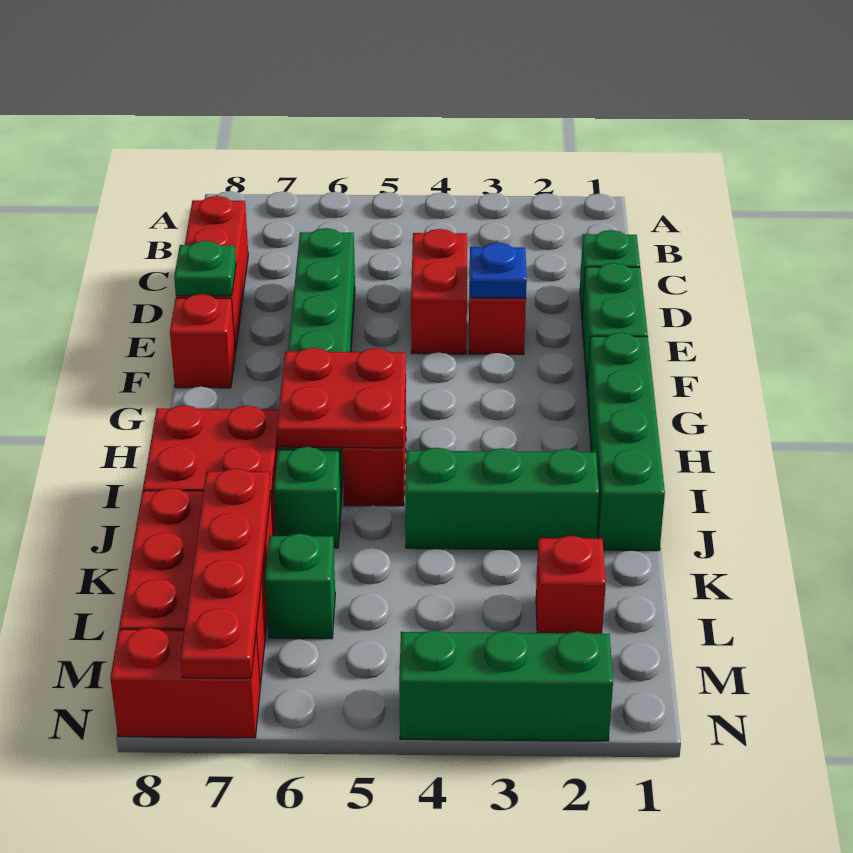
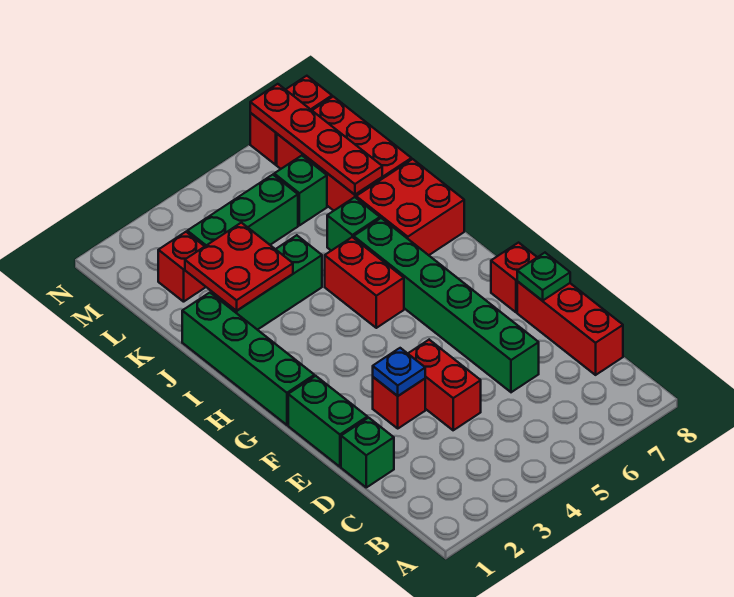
red plate H5:I6 level 2 -> red plate J2:K3 level 2
green brick N2:N4 level 1 -> green brick L3:L5 level 1

